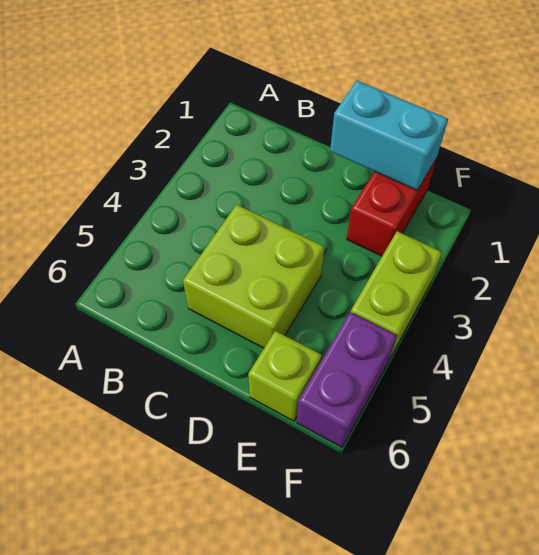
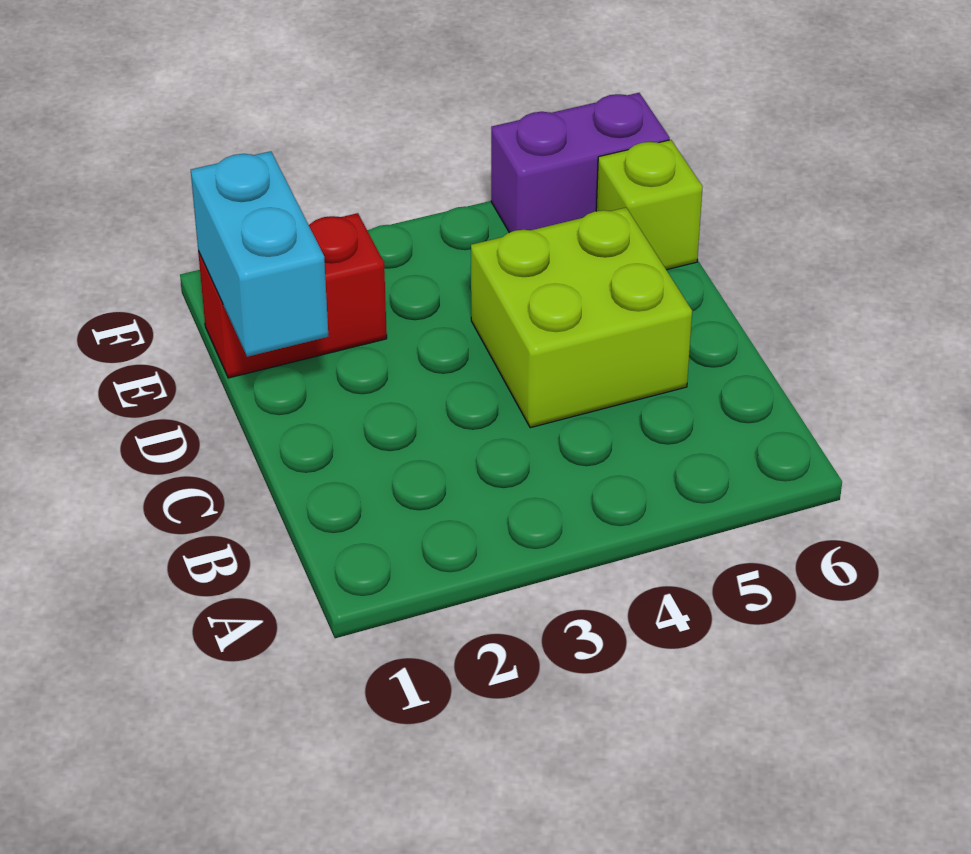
lime brick F3:F4 level 1 -> none

